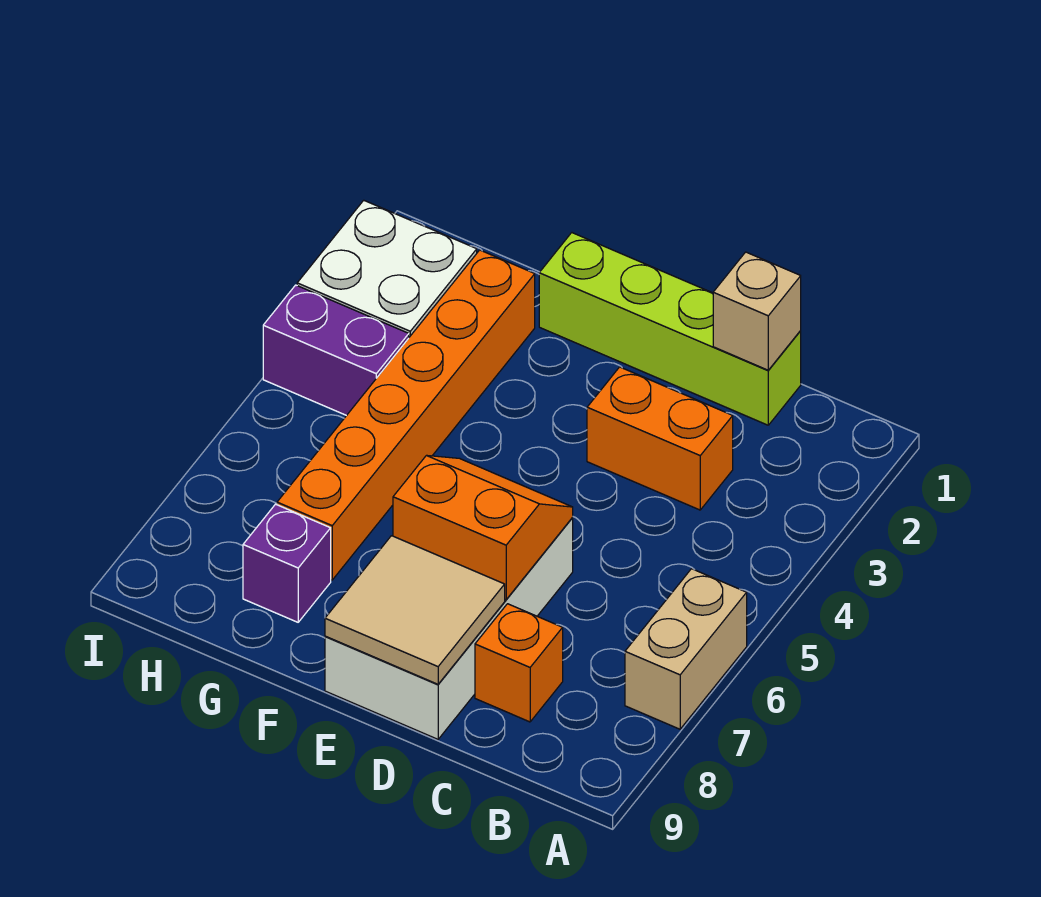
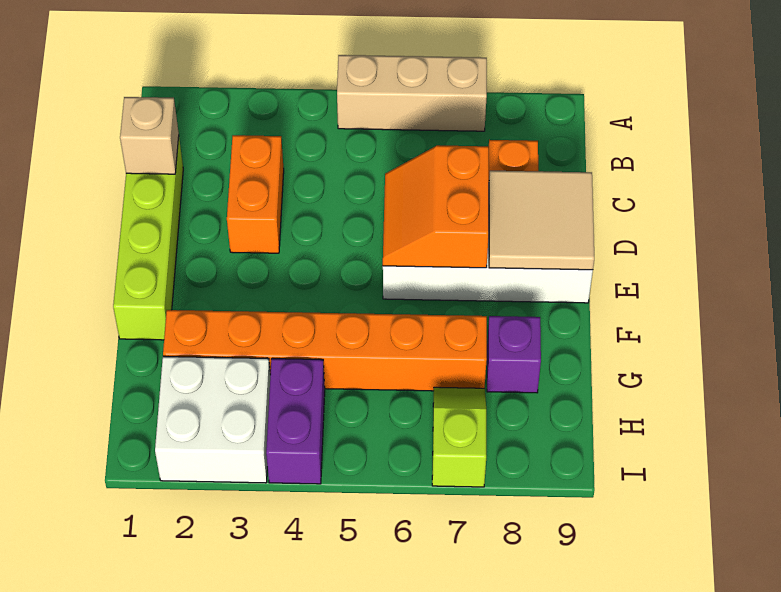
tan brick A6:A7 level 1 -> tan brick A5:A7 level 1
none -> lime slope H7:I7 level 1 top I

